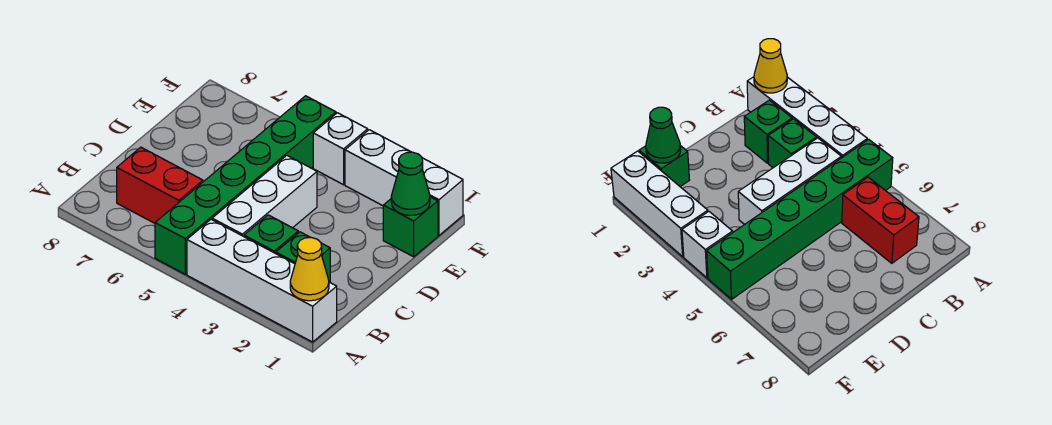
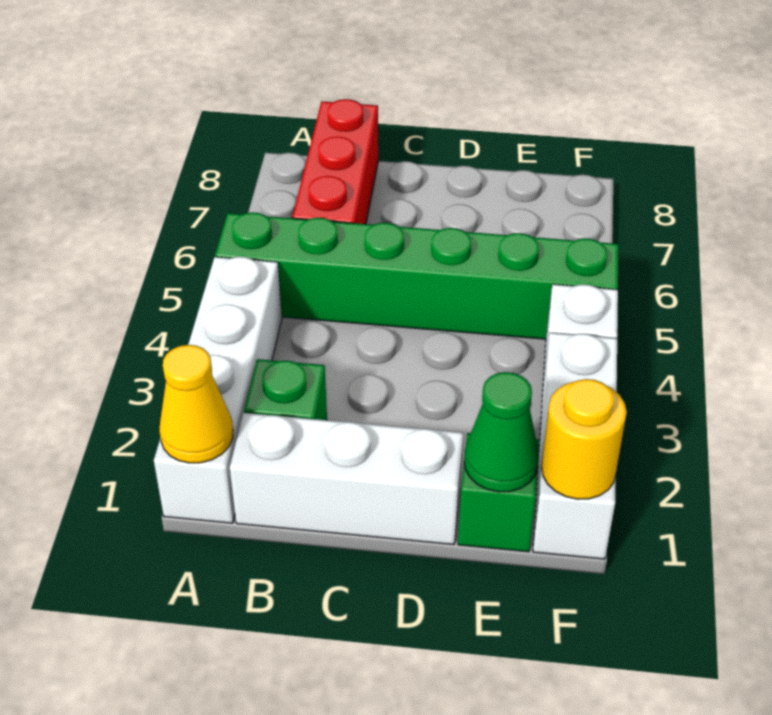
green brick B3 level 1 -> none
white brick B4:D4 level 1 -> white brick B1:D1 level 1
red brick B6:B7 level 1 -> red brick B6:B8 level 1
none -> yellow round brick F1 level 2

